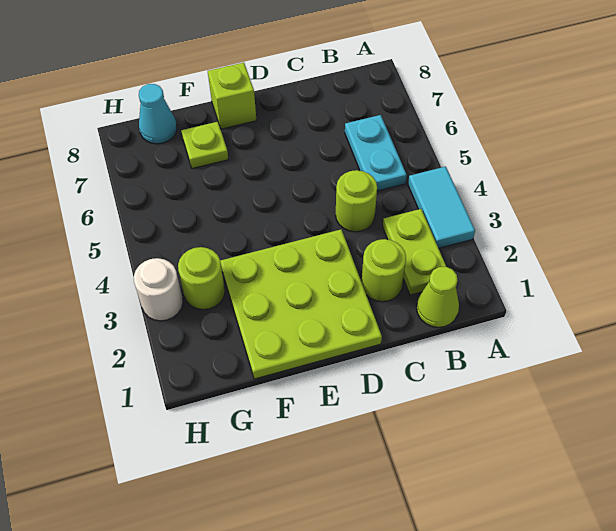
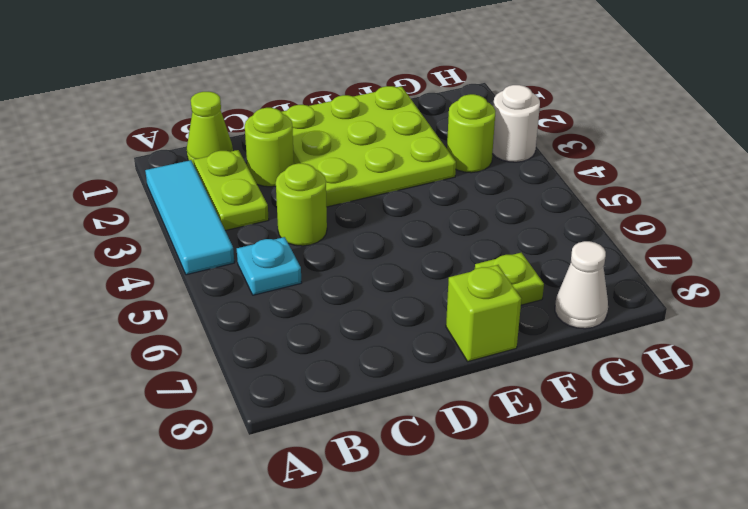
cyan tile A3:A4 level 1 -> cyan tile A2:A4 level 1
cyan plate B5:B6 level 1 -> cyan plate B5 level 1
cyan cone G8 level 1 -> white cone G8 level 1

